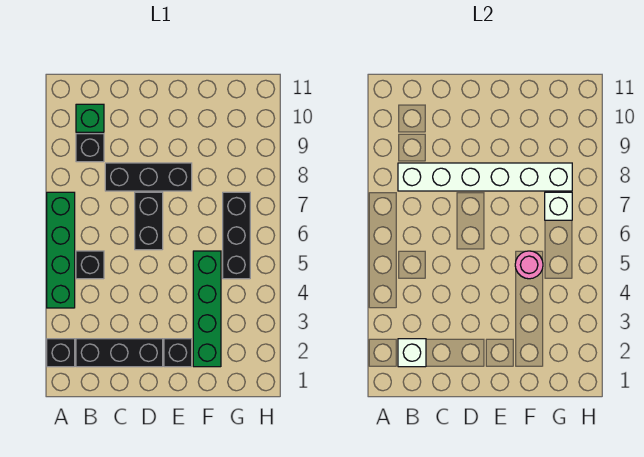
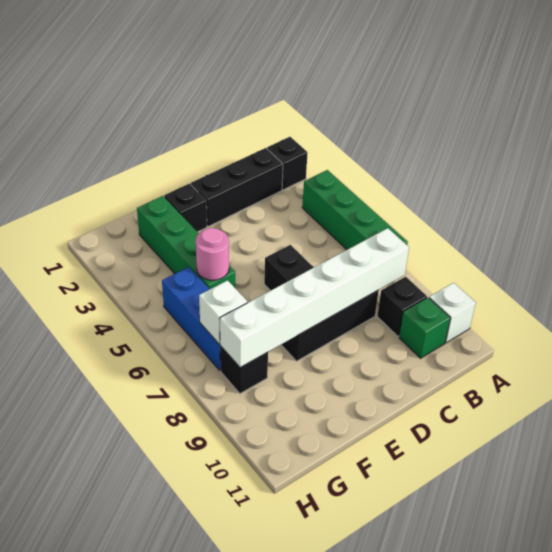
white brick B2 level 2 -> white brick A10 level 1
black brick B5 level 1 -> black brick G8 level 1
black brick G5:G7 level 1 -> blue brick G5:G7 level 1

